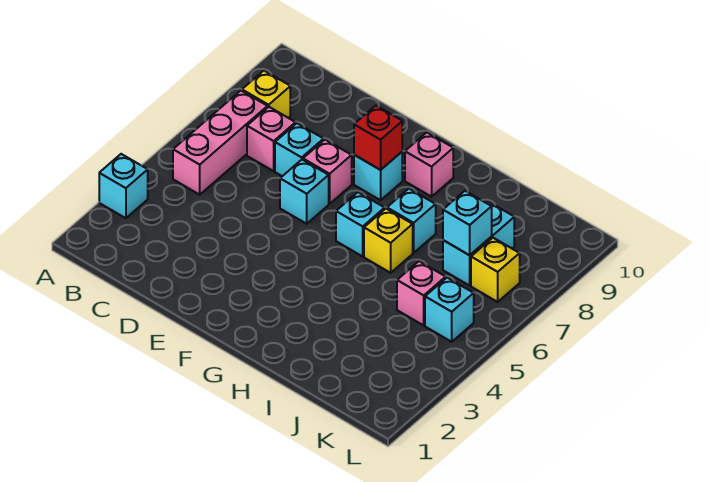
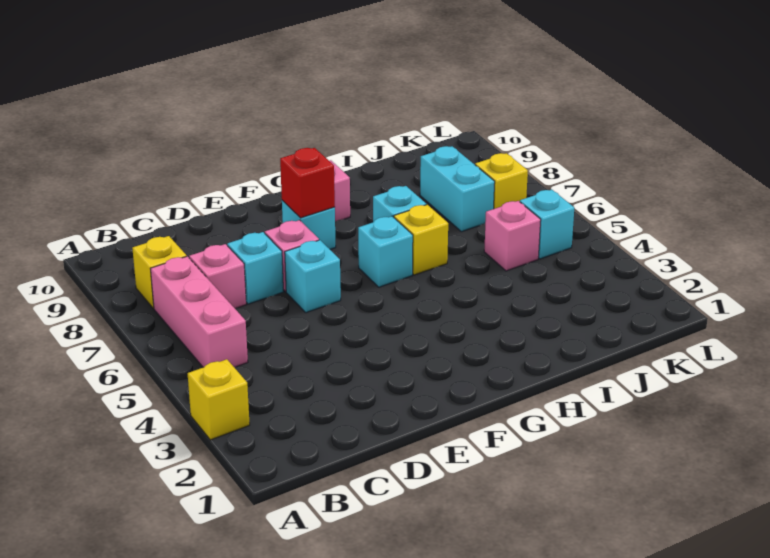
cyan brick A3 level 1 -> yellow brick A3 level 1
cyan brick J7 level 2 -> none

